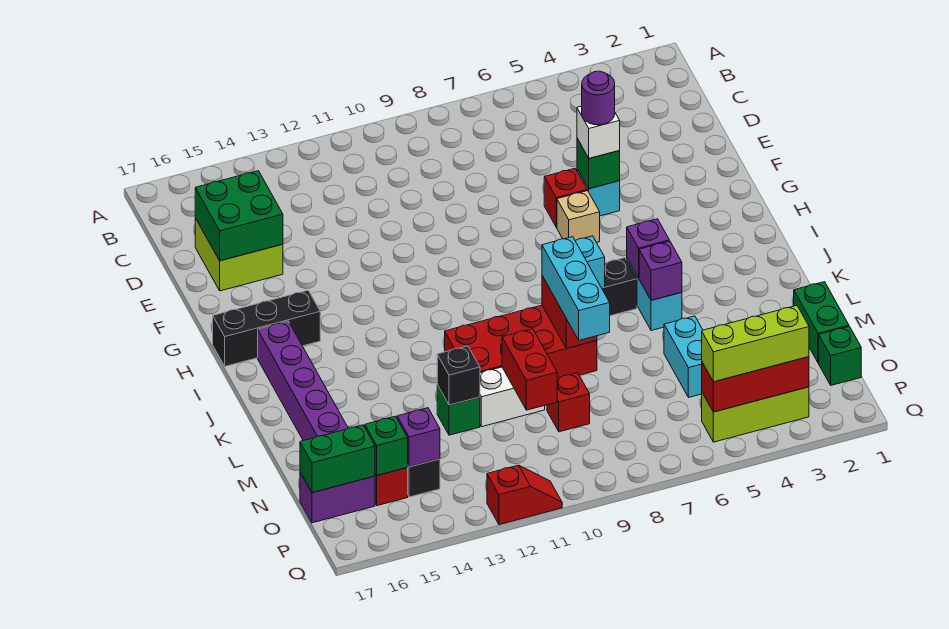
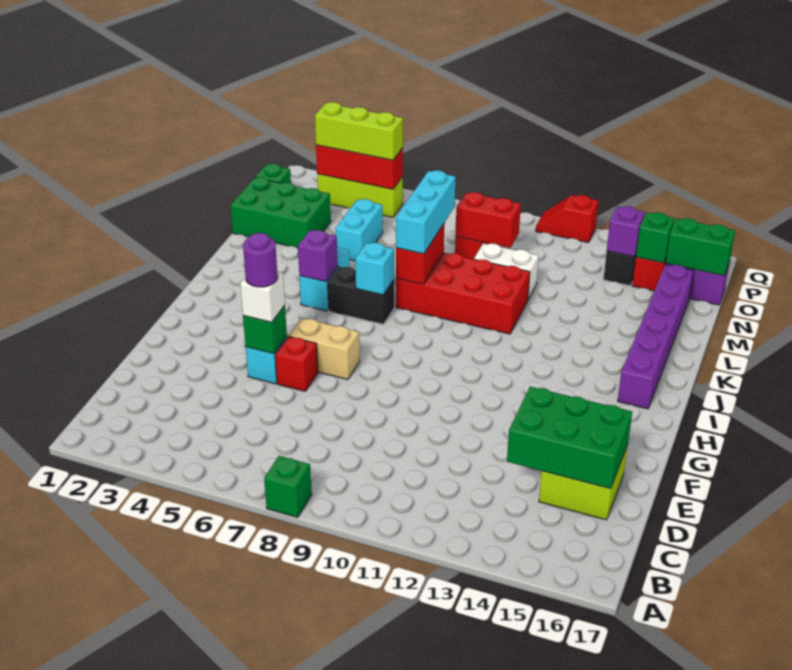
green brick D15:E16 level 2 -> green brick D14:E16 level 2
tan brick G6 level 1 -> tan brick G6:G7 level 1
black brick H15:H17 level 1 -> none
purple brick K5 level 2 -> none
green brick M1:N1 level 1 -> green brick M1:N3 level 1
red brick M10:N10 level 2 -> red brick N9:N10 level 2
green brick M12 level 1 -> green brick A8 level 1
black brick M12 level 2 -> none

